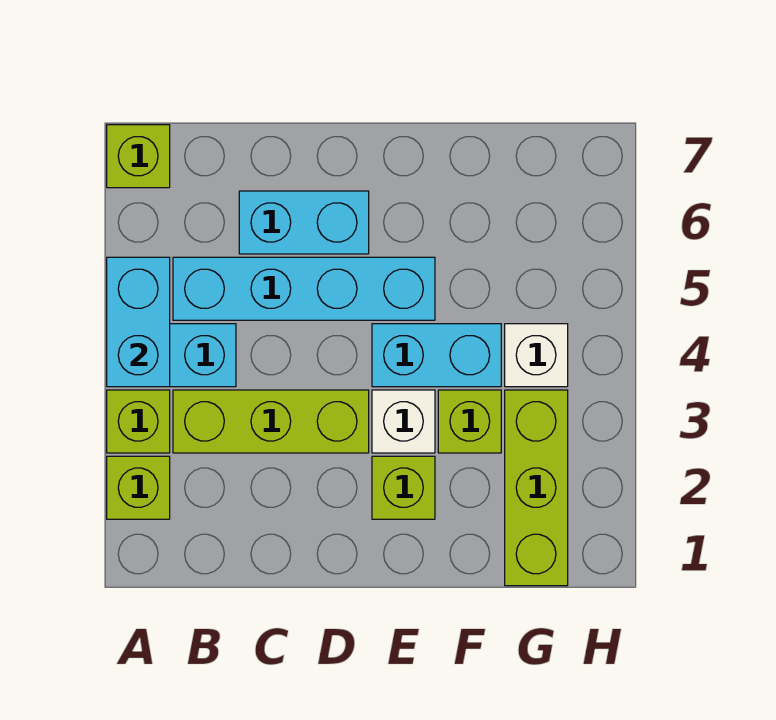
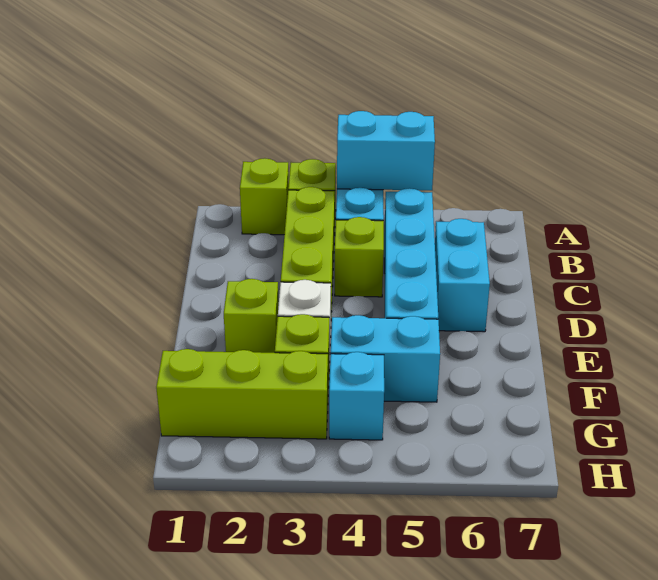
lime brick A7 level 1 -> lime brick C4 level 1
cyan brick E4:F4 level 1 -> cyan brick F4:F5 level 1
white brick G4 level 1 -> cyan brick G4 level 1

